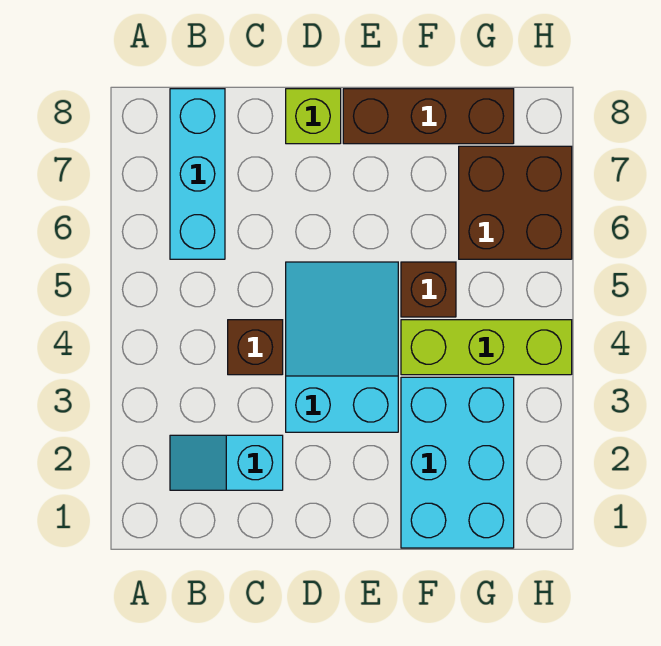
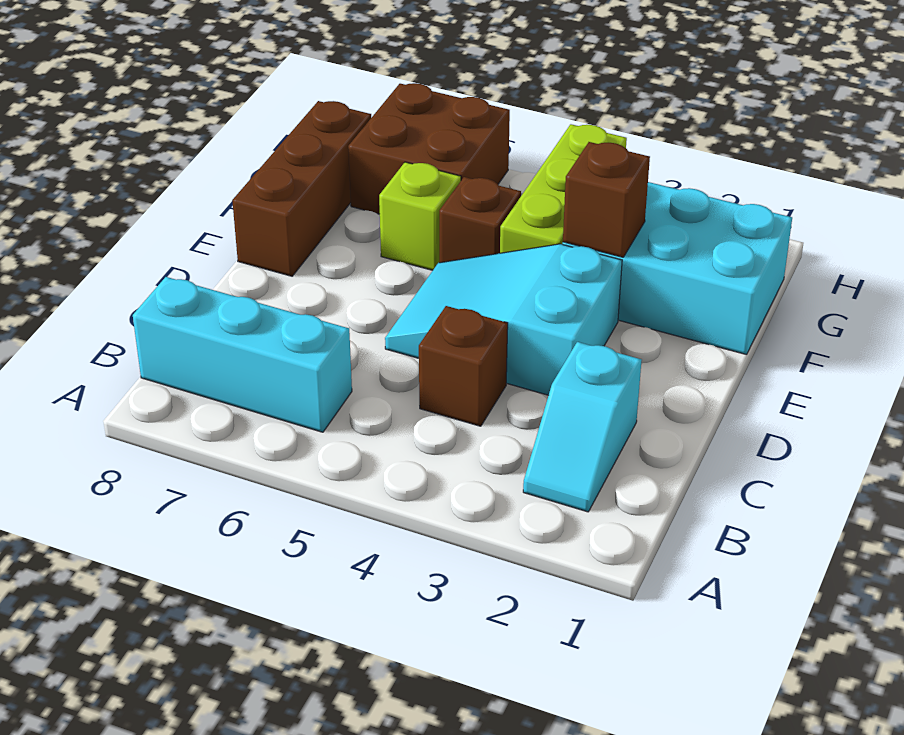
lime brick D8 level 1 -> lime brick F6 level 1
none -> brown brick F3 level 2

